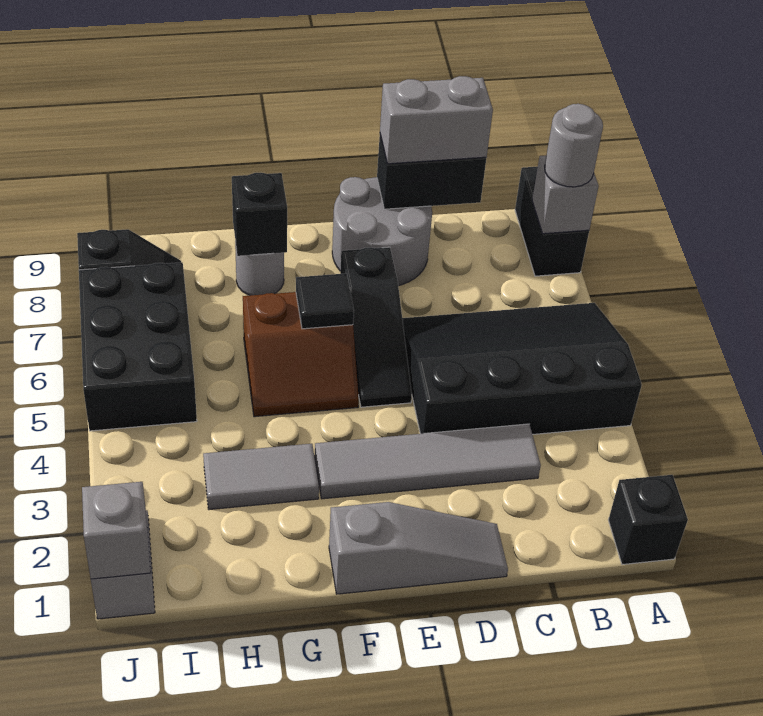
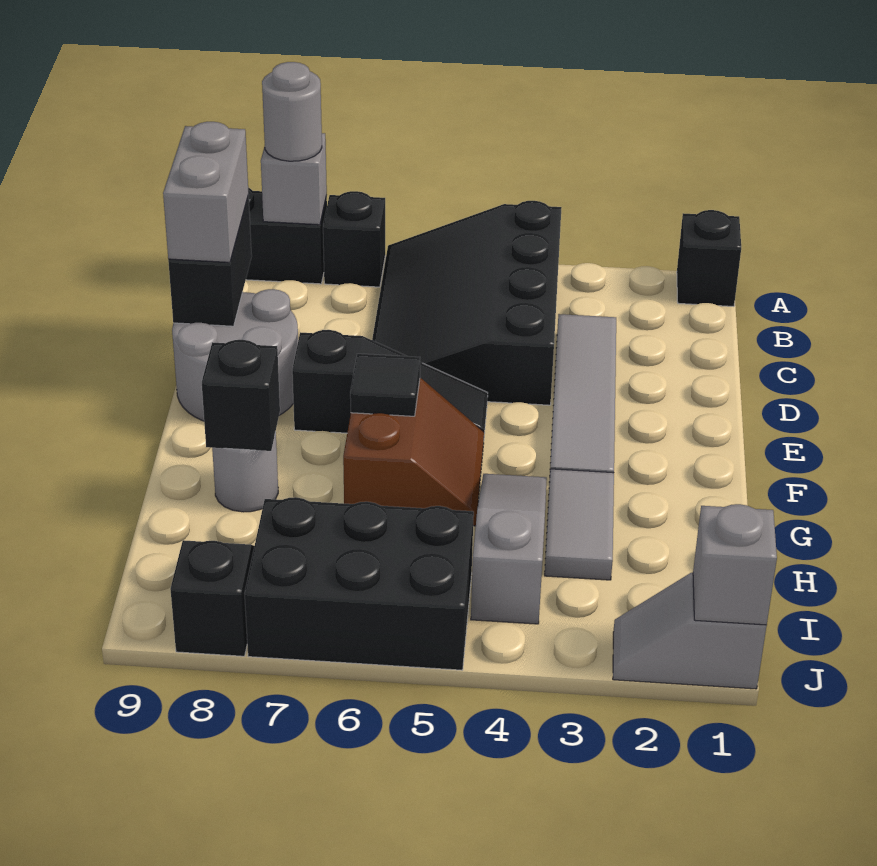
none -> black brick A7 level 1
grey slope D1:F1 level 1 top F -> grey slope G4:I4 level 1 top I

